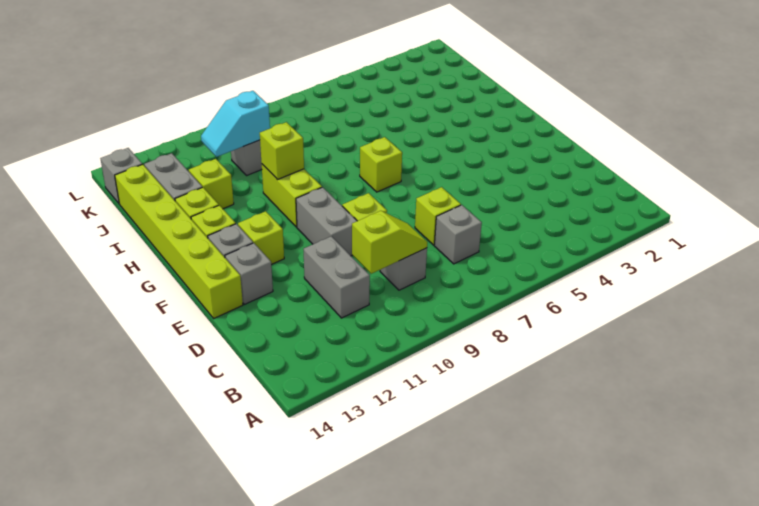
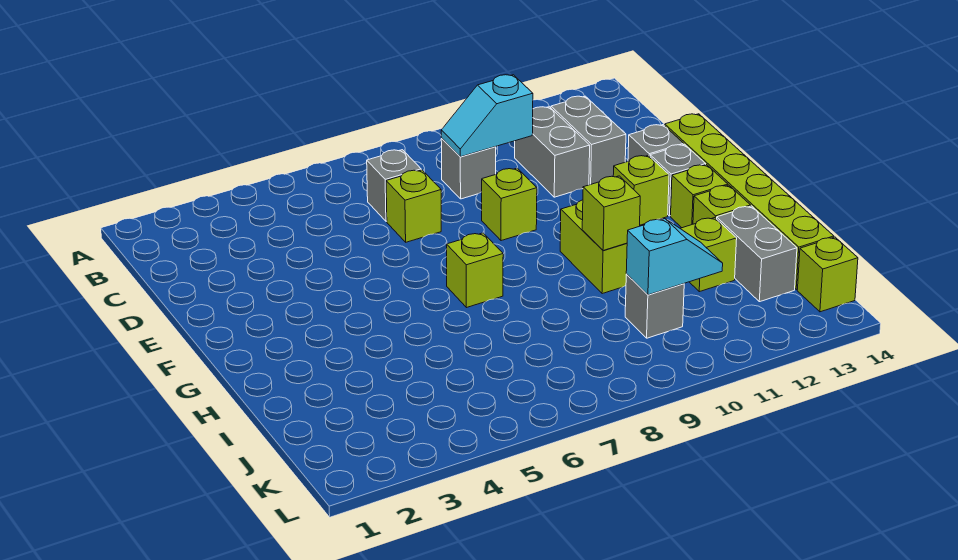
lime slope C9:C10 level 2 top 10 -> cyan slope C9:C10 level 2 top 10
grey brick E10:F10 level 1 -> grey brick C12:D12 level 1
grey brick K14 level 1 -> lime brick K14 level 1

